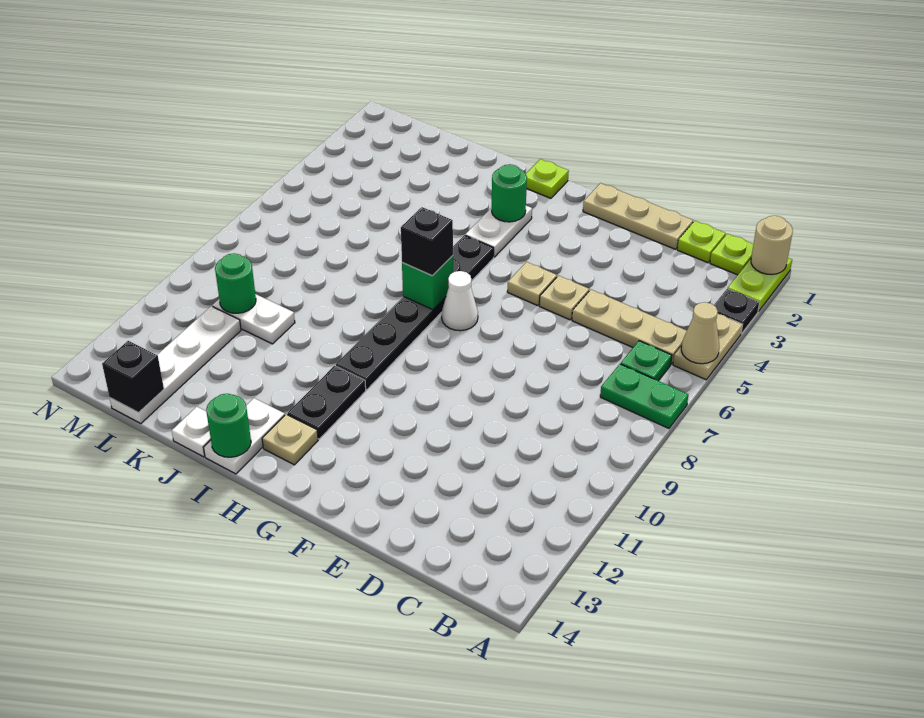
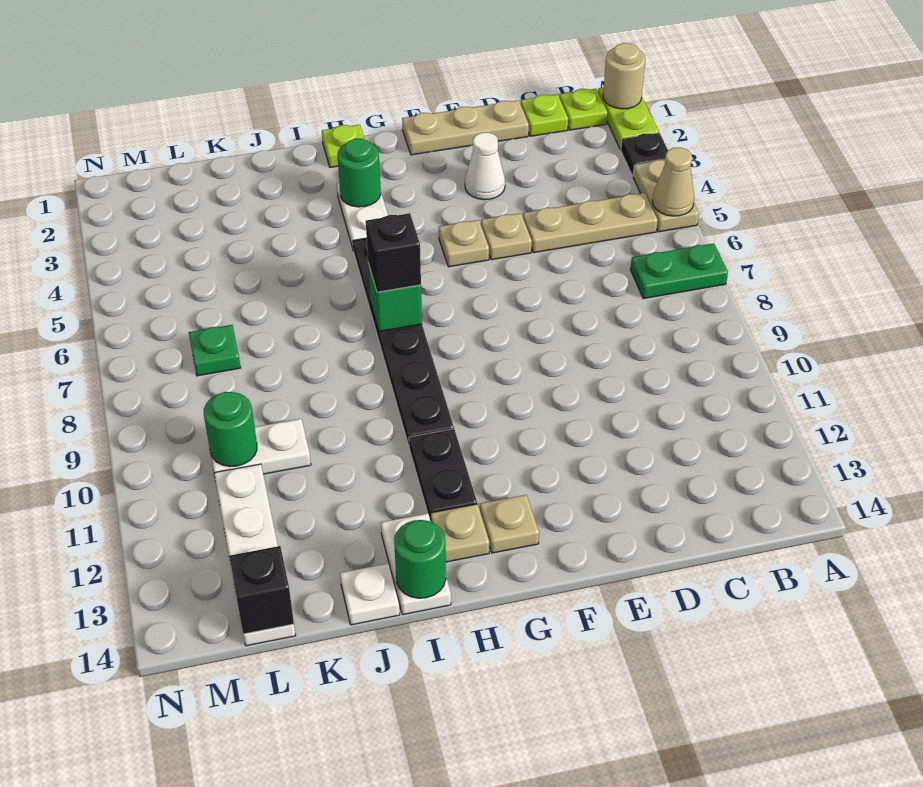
green plate B6 level 1 -> green plate L7 level 1
white cone G7 level 1 -> white cone E3 level 1
none -> tan plate G13 level 1

